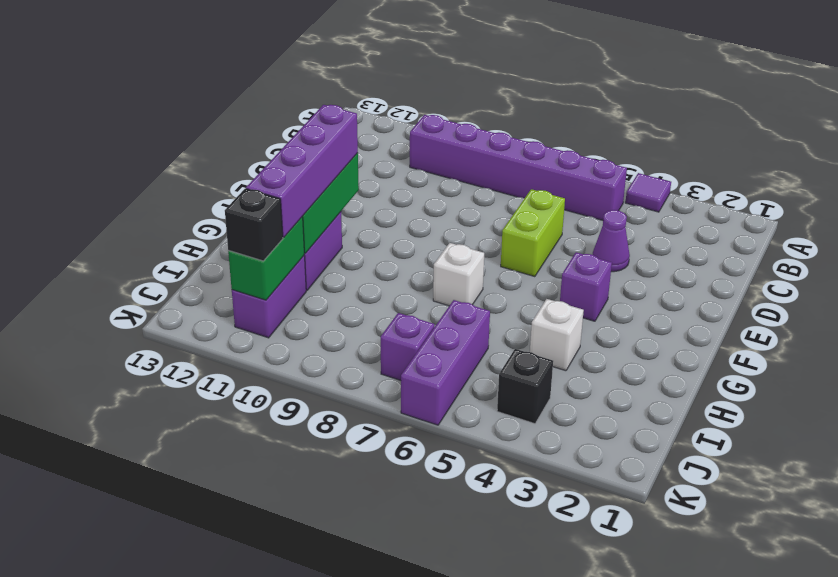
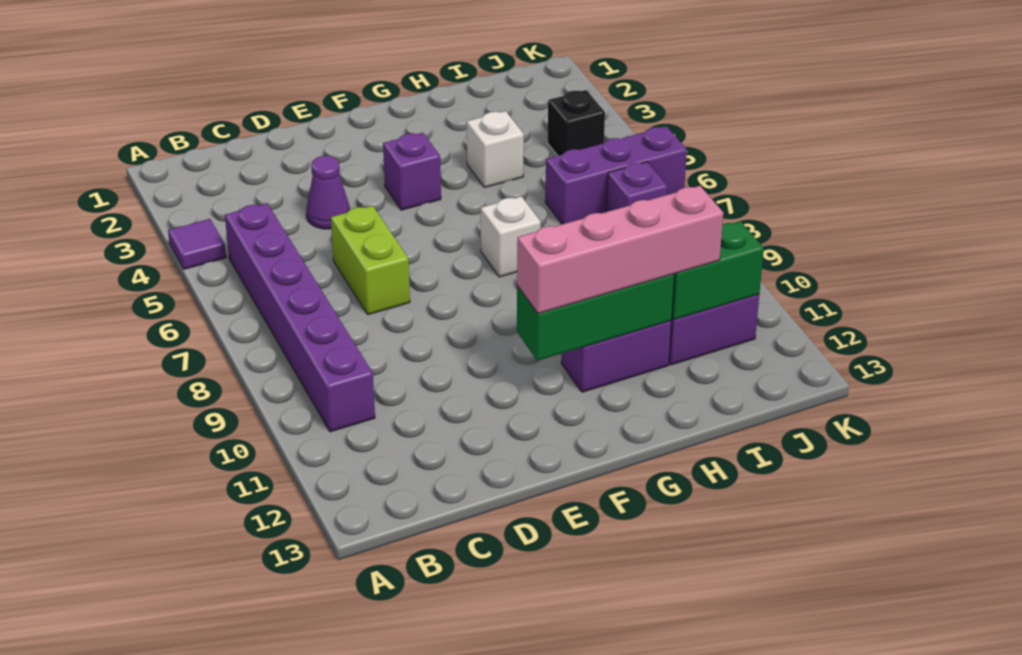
lime brick D6:E6 level 1 -> lime brick D6:D7 level 1
purple brick F11:I11 level 3 -> pink brick F11:I11 level 3
black brick J11 level 3 -> none

